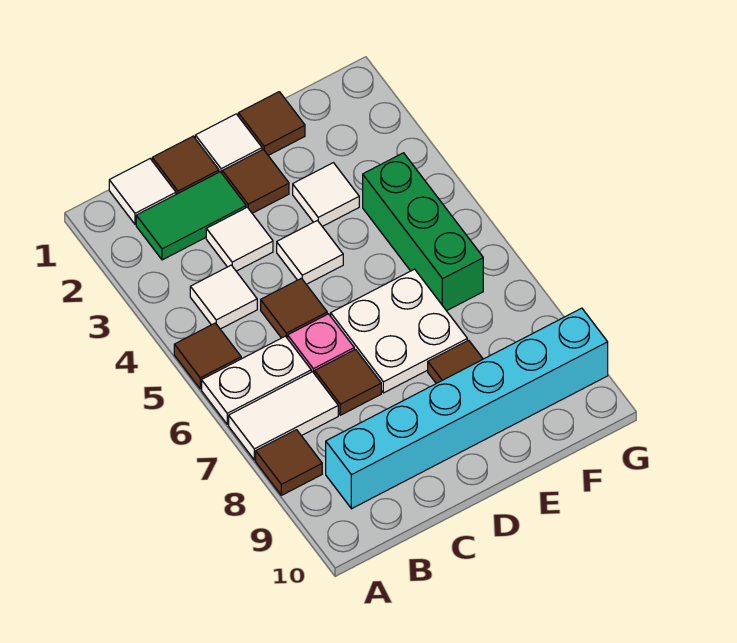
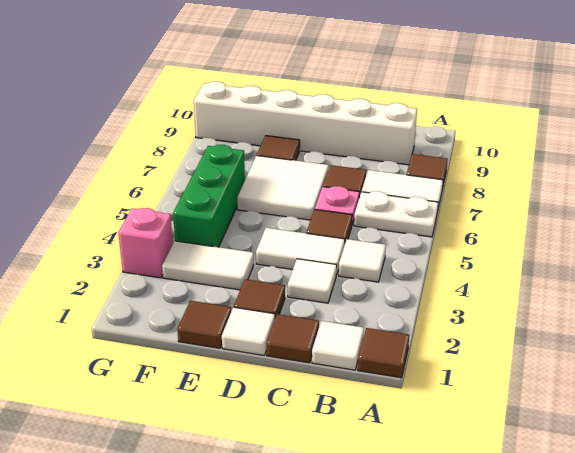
brown tile A5 level 1 -> brown tile A1 level 1
green tile B2:C2 level 1 -> none
cyan brick B9:G9 level 1 -> white brick B9:G9 level 1
white tile D4 level 1 -> white tile C4:D4 level 1
white plate D6:E7 level 1 -> white tile D6:E7 level 1
white tile E3 level 1 -> white tile E3:F3 level 1
none -> pink brick G3 level 1

